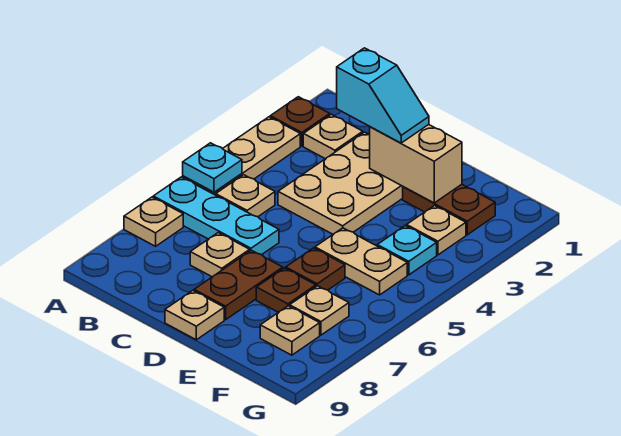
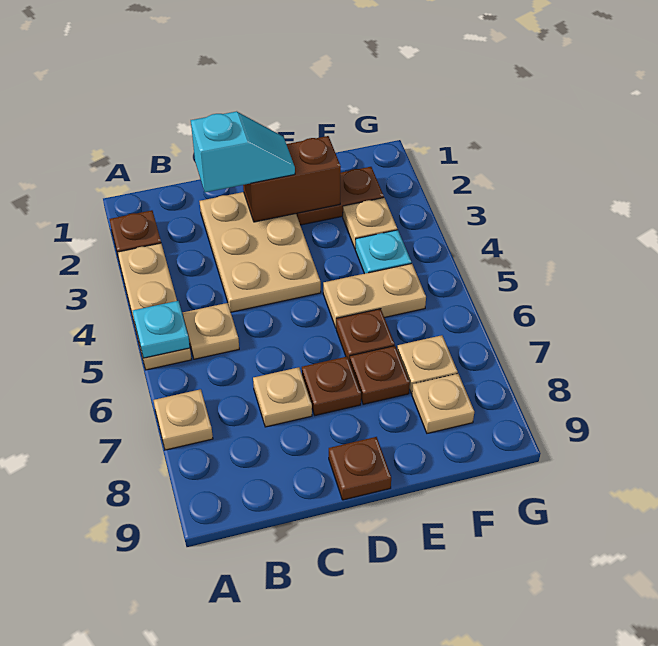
cyan plate A6:C6 level 1 -> none
tan plate B2 level 1 -> none
tan brick D2:E2 level 2 -> brown brick D2:E2 level 2
brown plate D7:D8 level 1 -> brown plate D7 level 1
tan plate D9 level 1 -> brown plate D9 level 1

